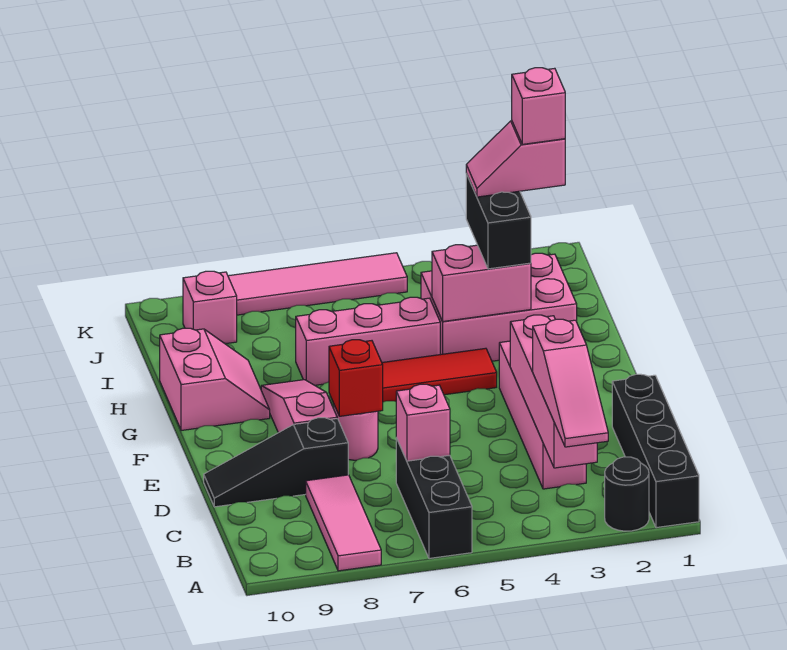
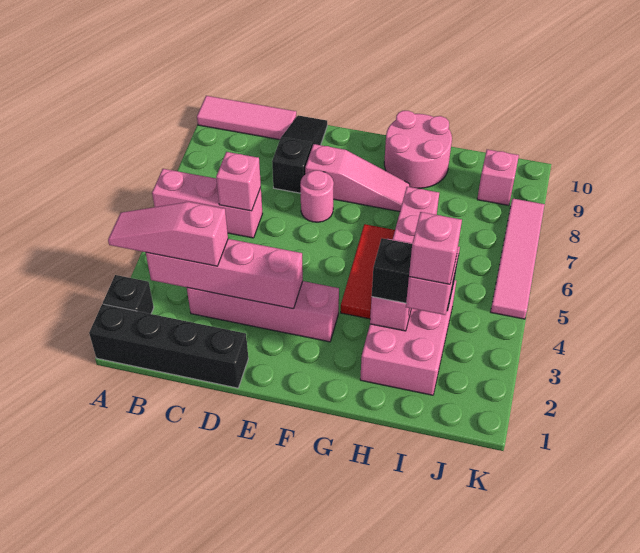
black round brick A2 level 1 -> black brick A2 level 1
black brick A6:C6 level 1 -> pink brick A6:C6 level 1
pink tile A8:C8 level 1 -> pink tile A10:C10 level 1
red brick E7 level 2 -> none
pink slope G9:H10 level 1 top 10 -> pink round brick G9:H10 level 1

